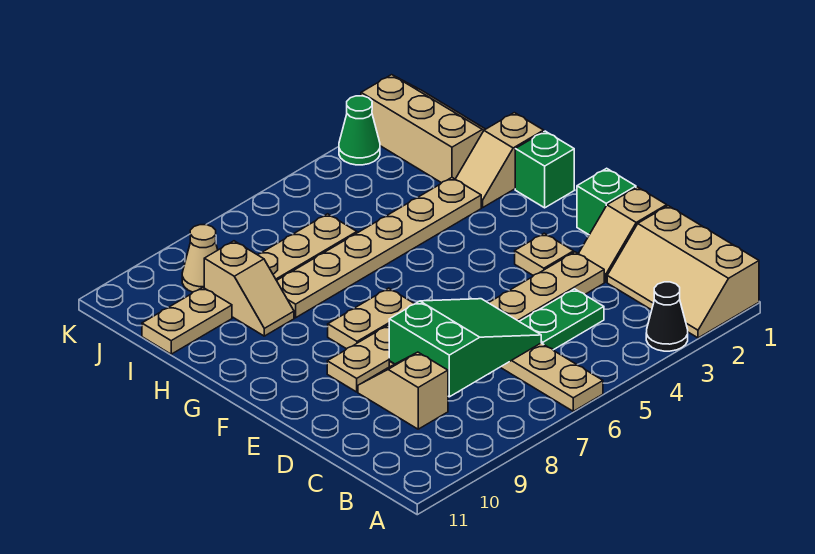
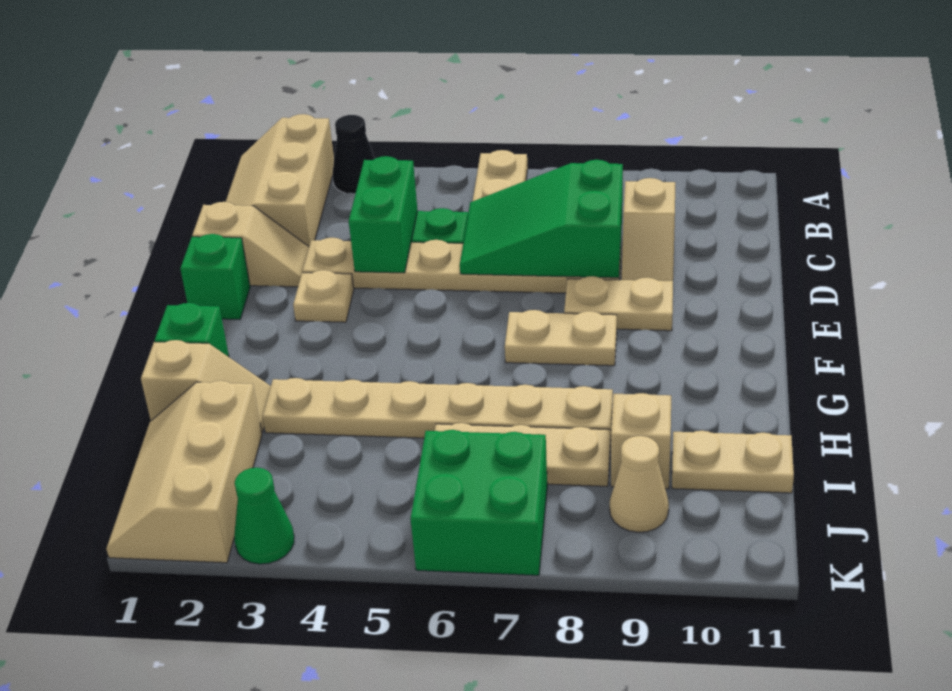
tan slope A1:C2 level 1 top 1 -> tan slope A1:C2 level 1 top 2
none -> green brick C4:D4 level 2
none -> green brick J6:K7 level 1

